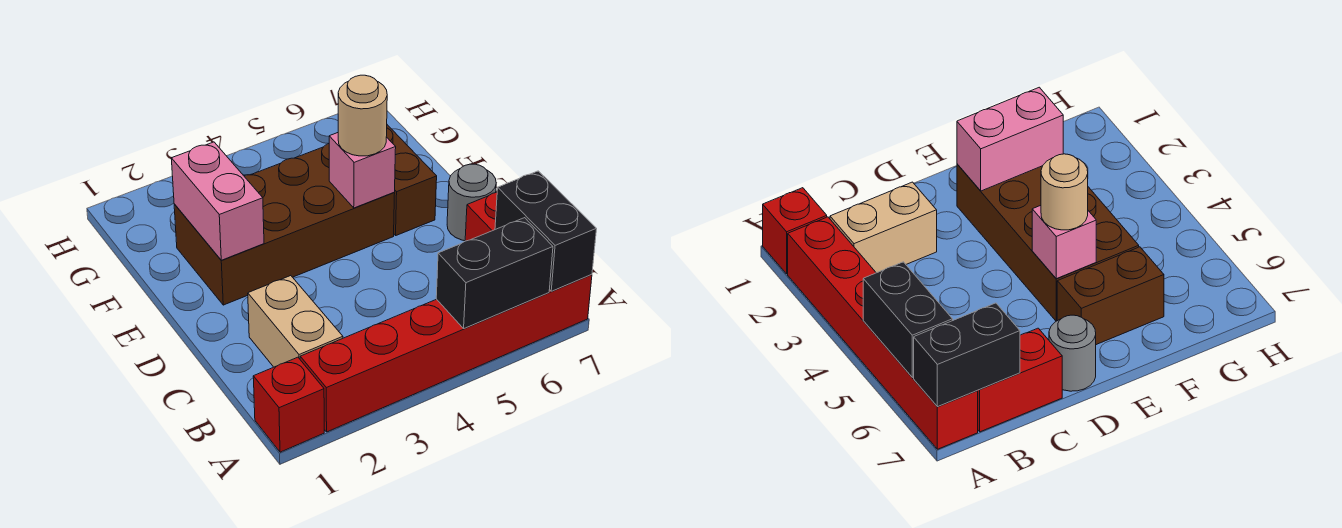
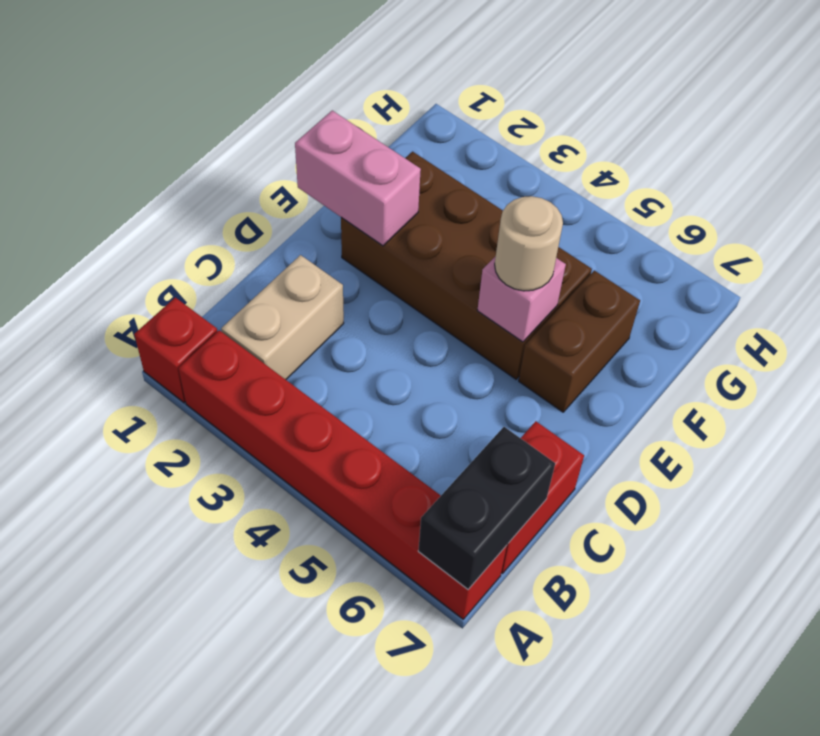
black brick A5:A6 level 2 -> none
grey round brick D7 level 1 -> none
pink brick E2:F2 level 2 -> pink brick E1:E2 level 2

